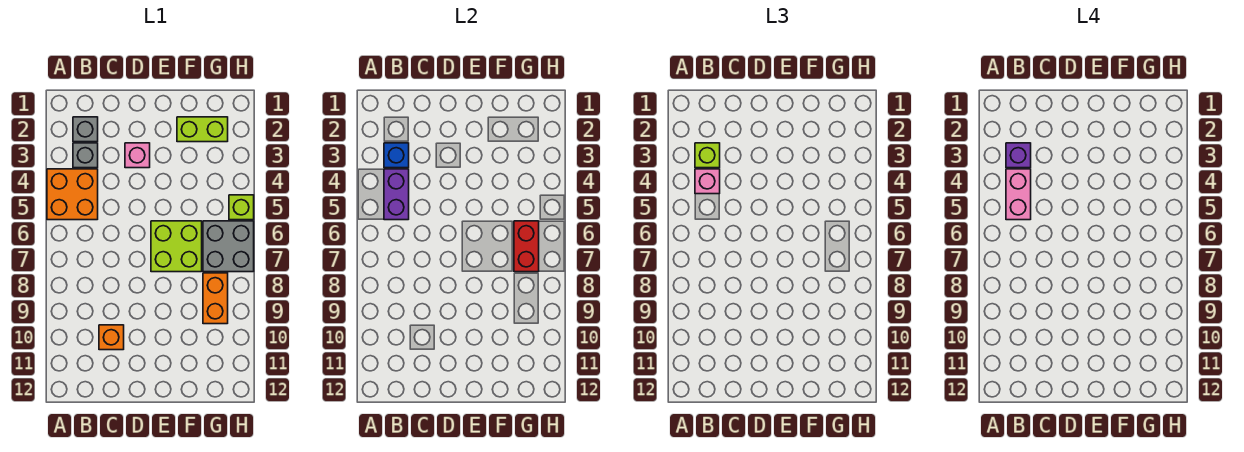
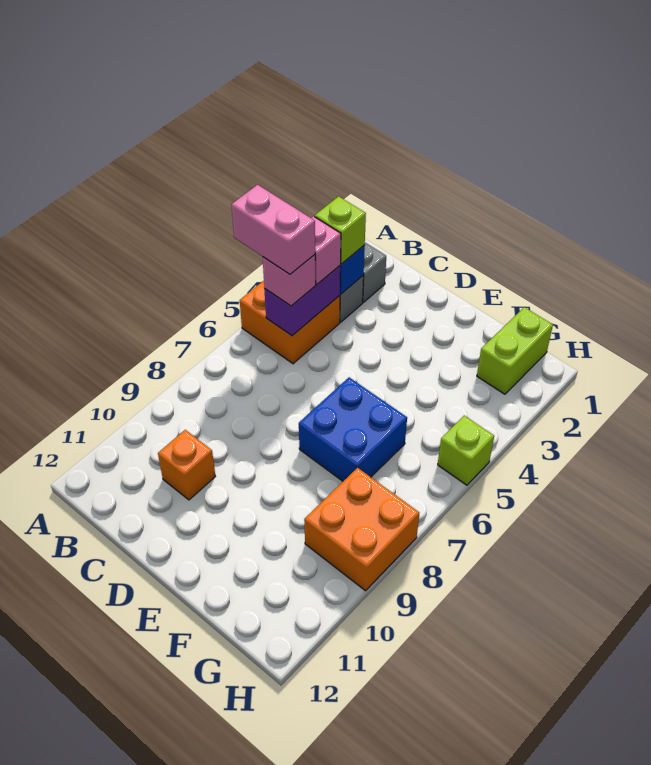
purple brick B3 level 4 -> none
pink brick B4:B5 level 4 -> pink brick A5:B5 level 4
pink brick D3 level 1 -> pink brick B5 level 3
lime brick E6:F7 level 1 -> blue brick E6:F7 level 1
lime brick F2:G2 level 1 -> lime brick G1:G2 level 1
grey brick G6:H7 level 1 -> none
red brick G6:G7 level 2 -> none
orange brick G8:G9 level 1 -> orange brick G8:H9 level 1

